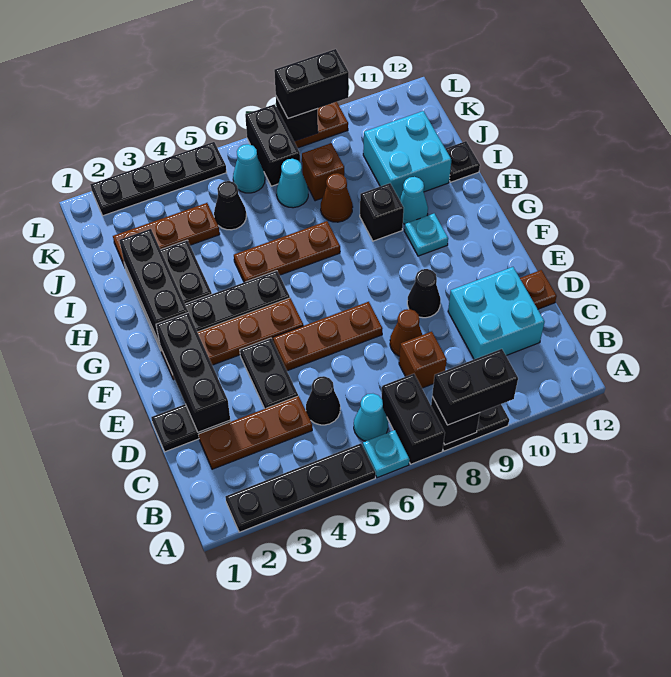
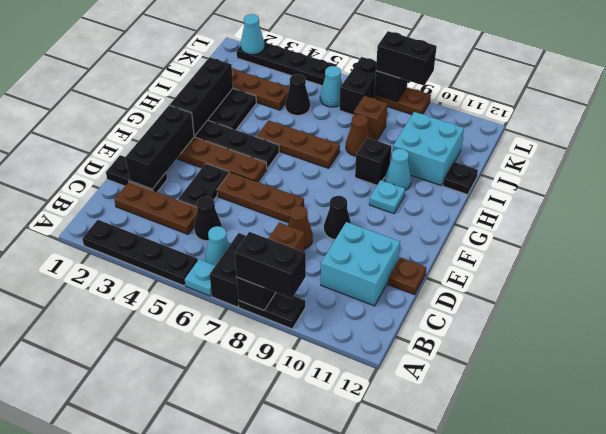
cyan cone J7 level 1 -> cyan cone L2 level 2

